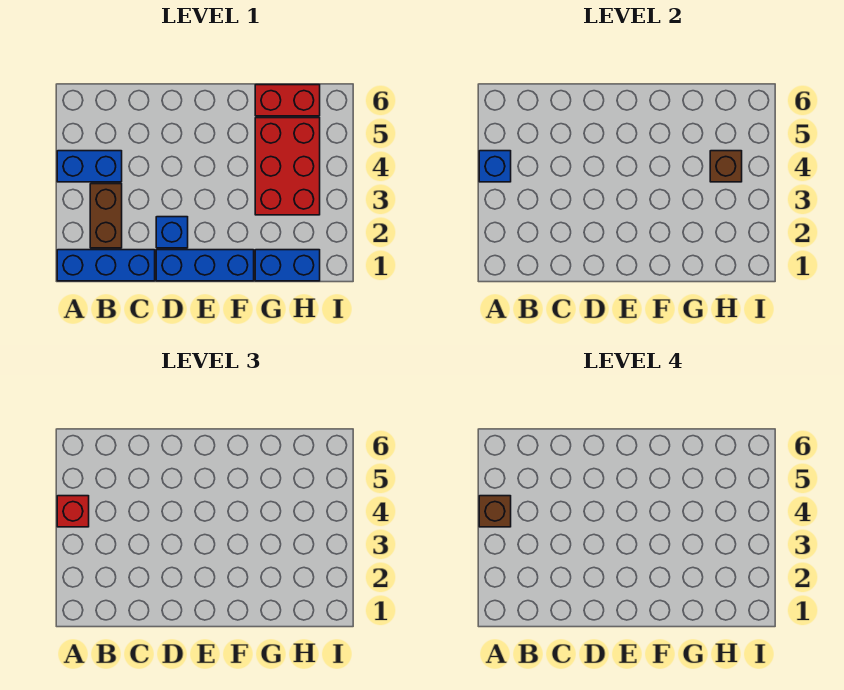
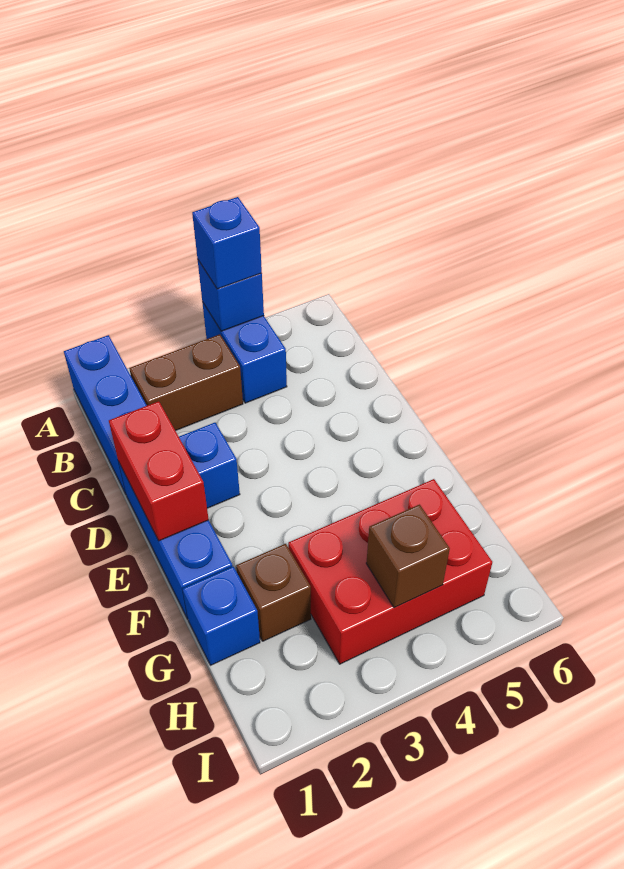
red brick A4 level 3 -> blue brick A4 level 3
brown brick A4 level 4 -> brown brick G2 level 1
blue brick G1:H1 level 1 -> blue brick G1 level 1
red brick G6:H6 level 1 -> red brick D1:E1 level 2

